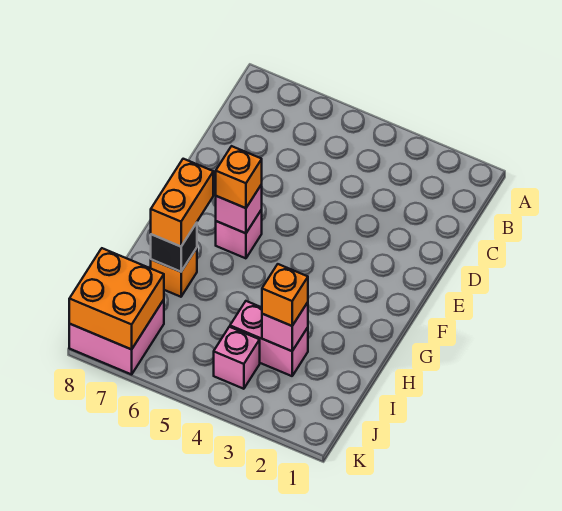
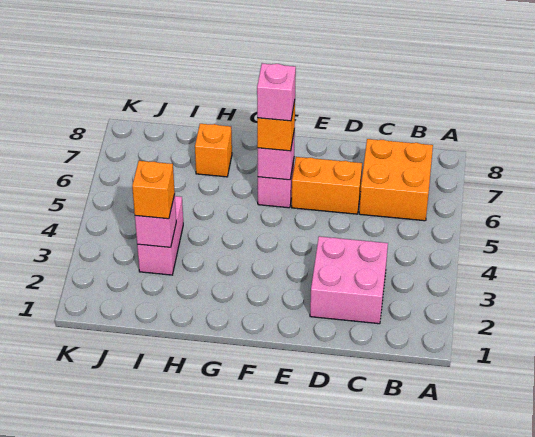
orange brick G7:H7 level 3 -> orange brick D6:E6 level 1
black brick H7 level 2 -> none
pink brick J4 level 1 -> pink brick F6 level 4
pink brick J7:K8 level 1 -> pink brick C2:D3 level 1
orange brick J7:K8 level 2 -> orange brick B6:C7 level 1

